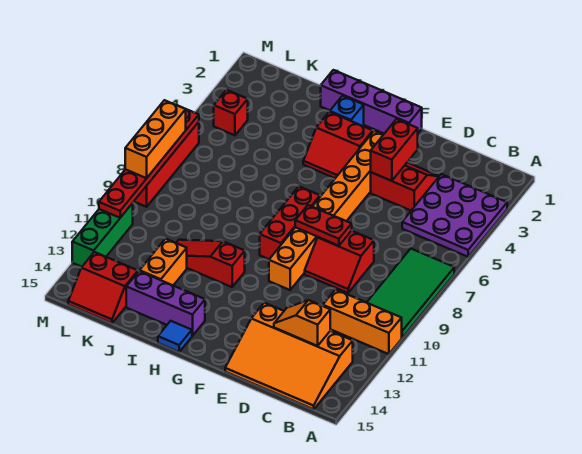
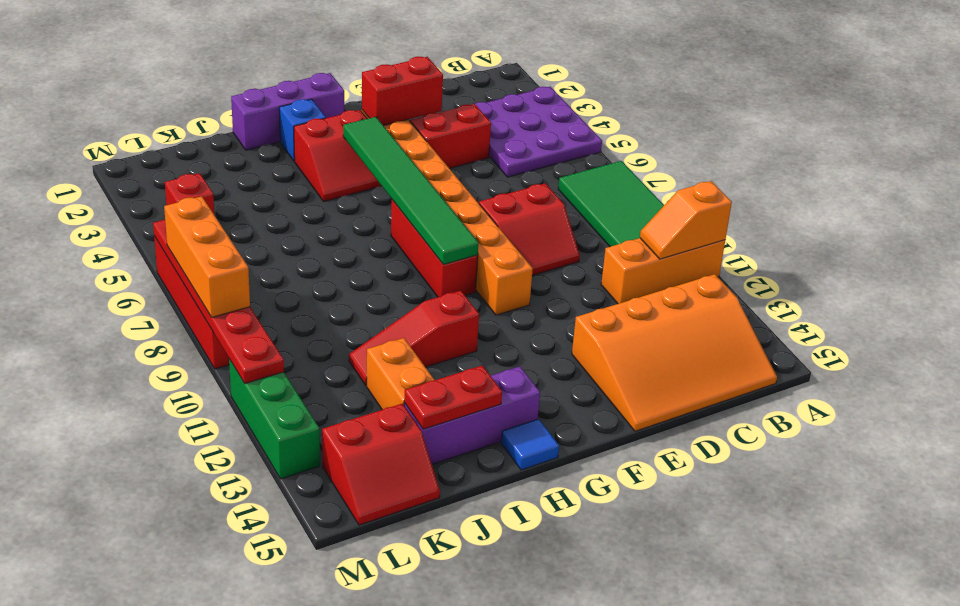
orange slope C13:D13 level 2 top C -> orange slope A11:B11 level 2 top A
red brick E3:E4 level 2 -> red brick E3:F3 level 2
red plate E8:F8 level 2 -> red plate I14:J14 level 2
purple brick F1:I1 level 1 -> purple brick G1:I1 level 1
none -> green tile G4:G9 level 2

